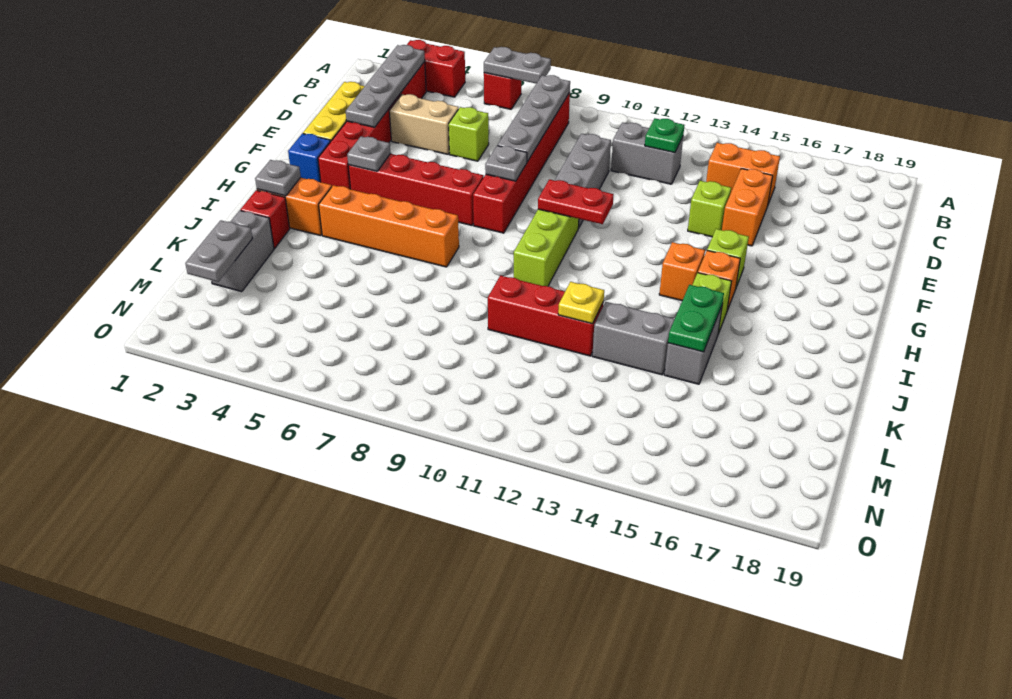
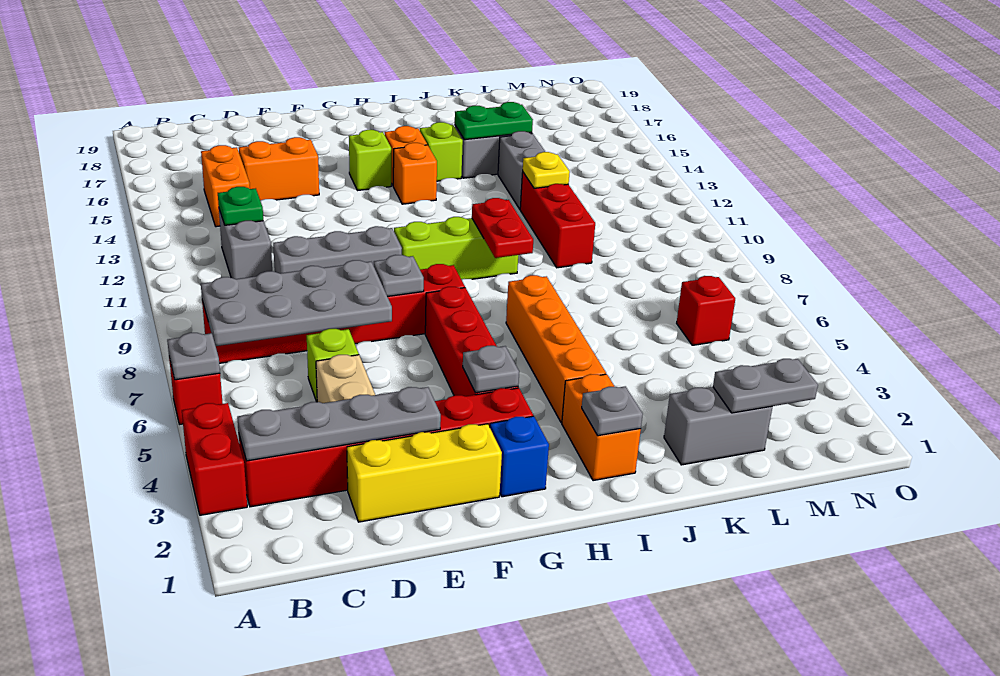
grey plate A6:A7 level 2 -> grey plate A6 level 2
grey plate B8:E8 level 2 -> grey plate B7:E8 level 2
lime brick E14 level 1 -> none
red plate G10:G11 level 2 -> red plate I9:I10 level 2
red brick J2 level 1 -> red brick M6 level 1

